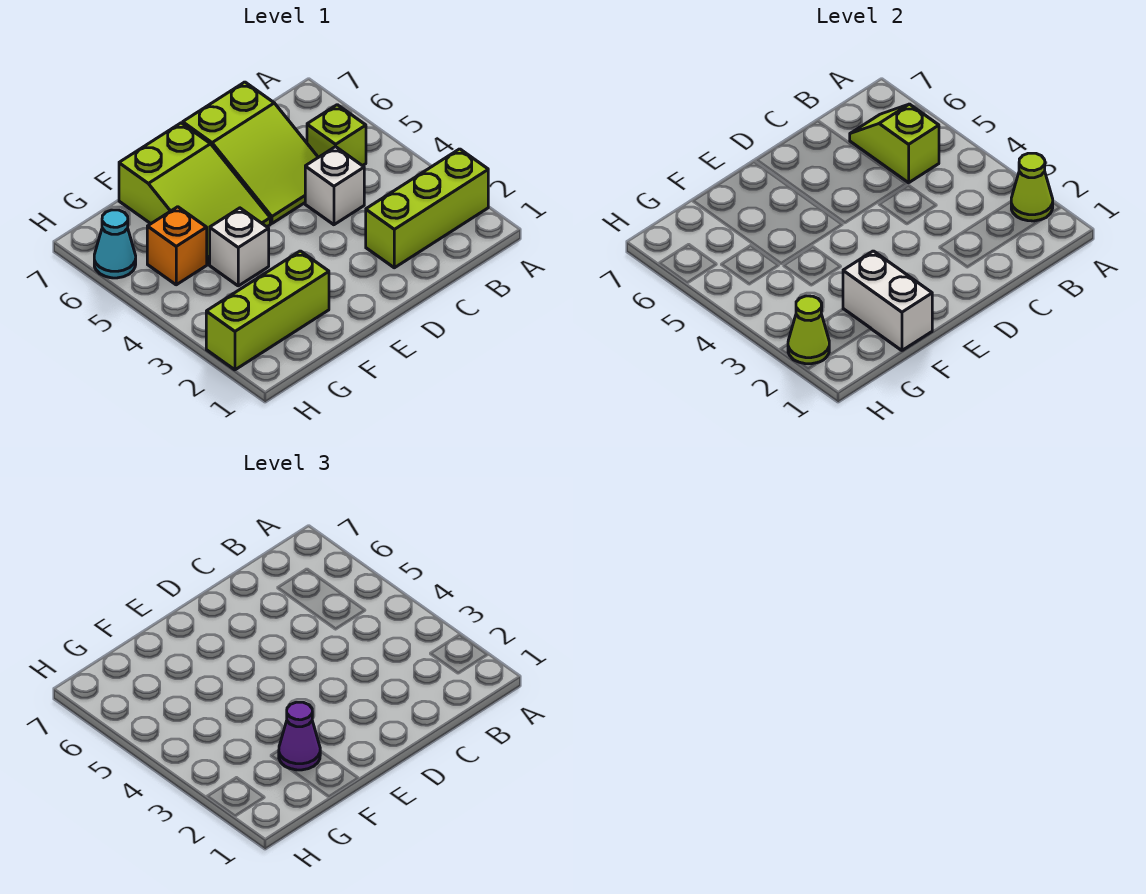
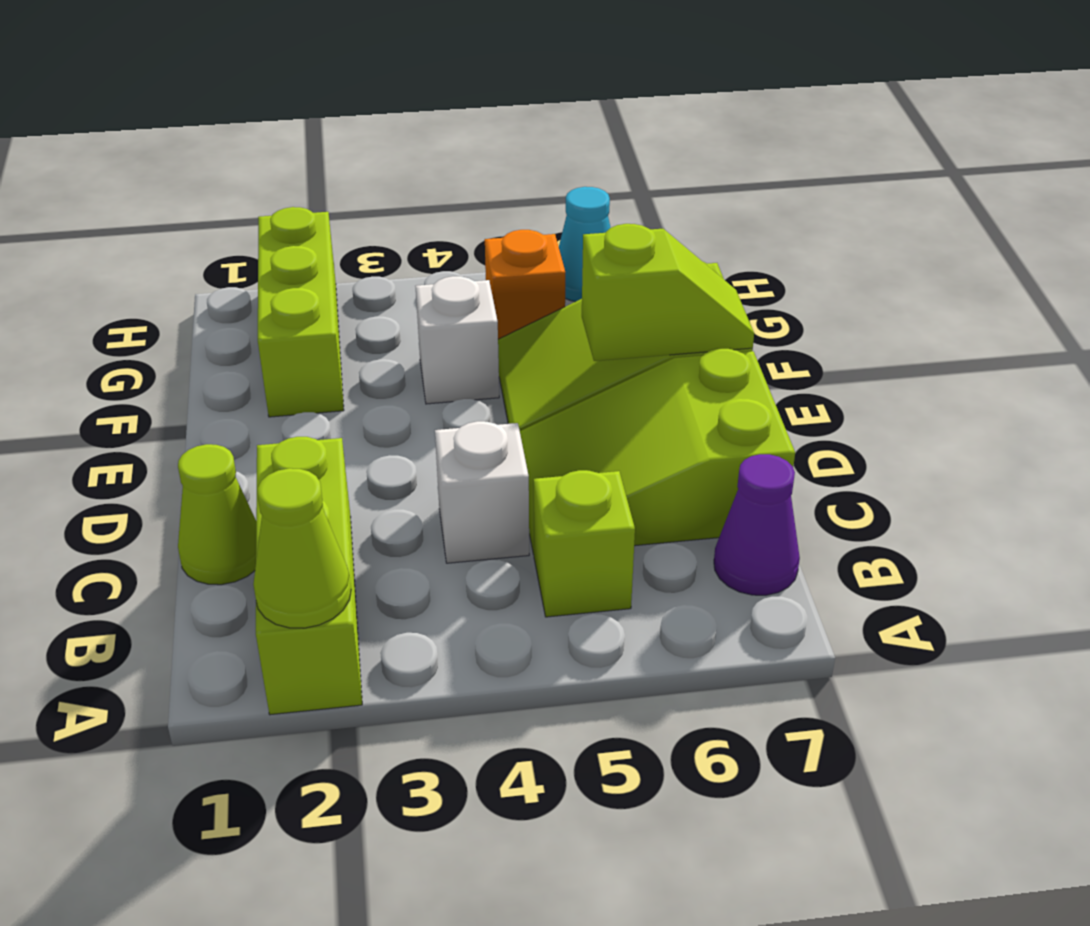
lime slope B5:B6 level 2 top 5 -> lime slope E6:E7 level 2 top 6
white brick F1:F2 level 2 -> none
purple cone F2 level 3 -> purple cone B7 level 1
lime cone H2 level 2 -> lime cone C1 level 1

